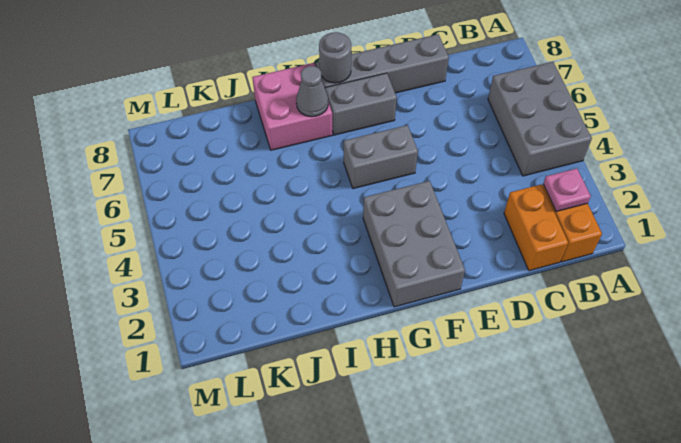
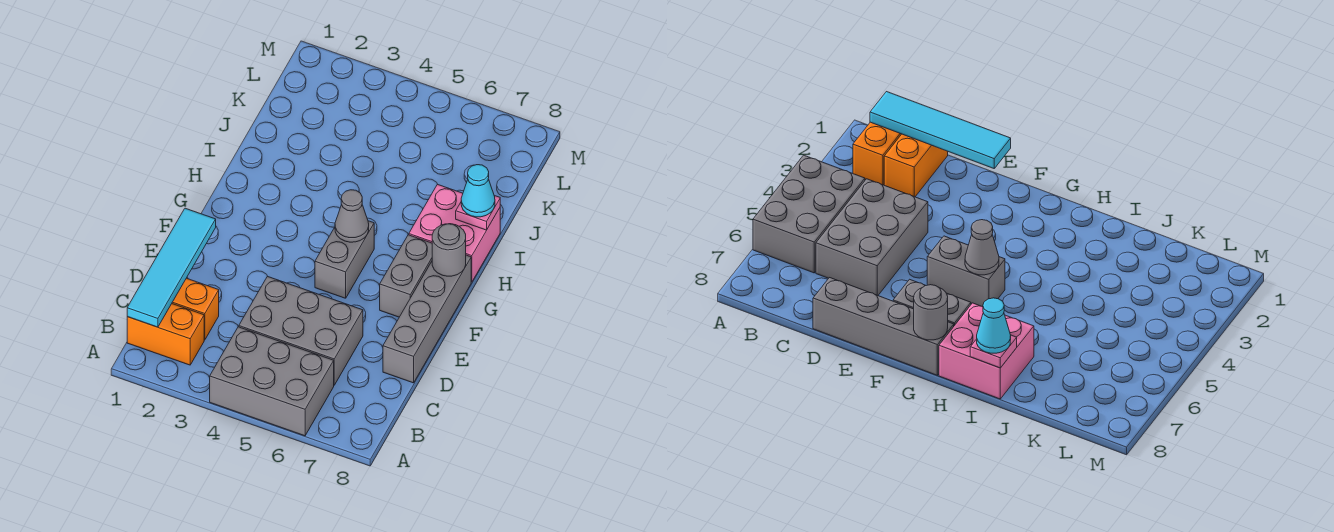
none -> cyan tile B1:E1 level 2
pink plate B2 level 2 -> pink plate I8 level 2
grey brick F1:G3 level 1 -> grey brick C4:D6 level 1
grey cone H7 level 2 -> grey cone G5 level 2
none -> cyan cone I8 level 3

